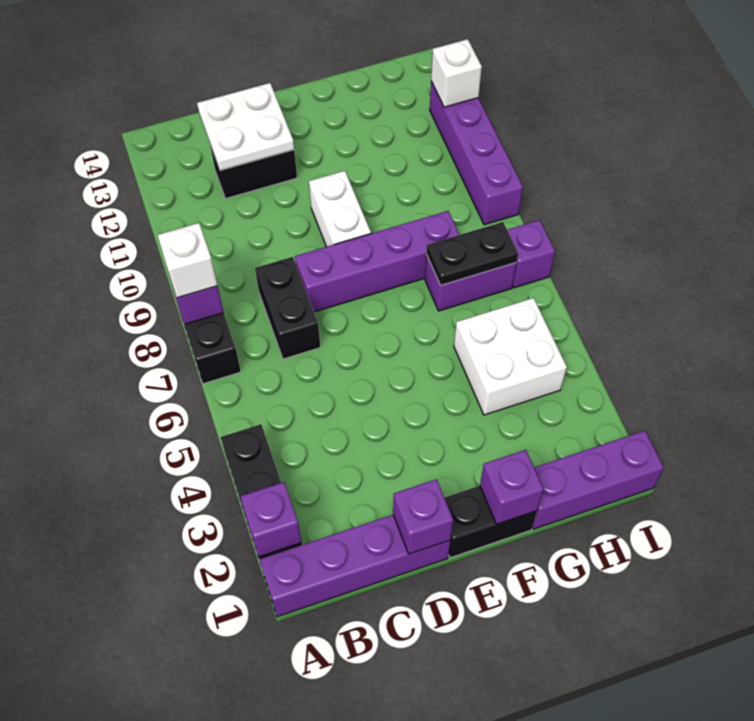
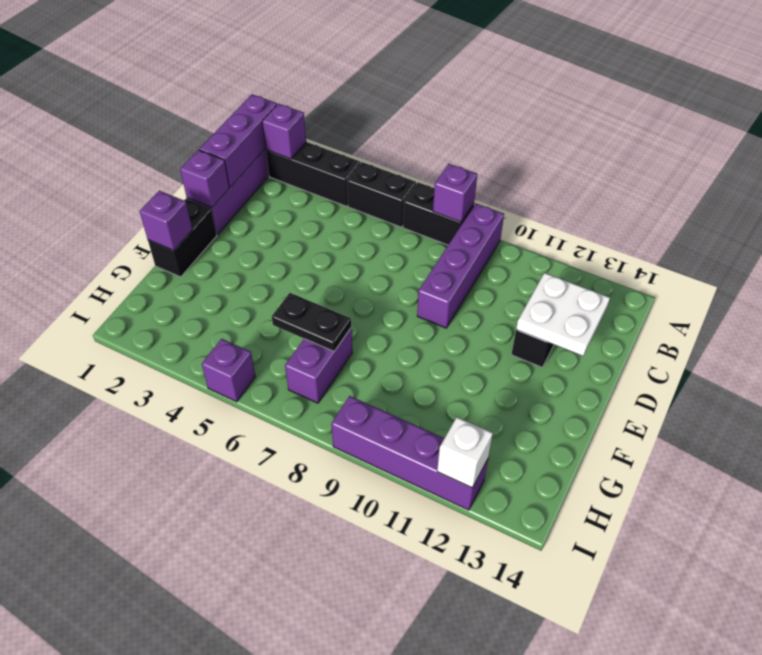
white brick A8 level 3 -> none
black brick C7:C8 level 1 -> black brick A5:A6 level 1
purple brick D8:G8 level 1 -> purple brick A9:D9 level 1
white brick E9:E10 level 1 -> none
purple brick G1:I1 level 1 -> purple brick A1:C1 level 2
white brick G4:H5 level 1 -> none
black plate G7:H7 level 2 -> black plate G6:G7 level 2
purple brick I7 level 1 -> purple brick I5 level 1

